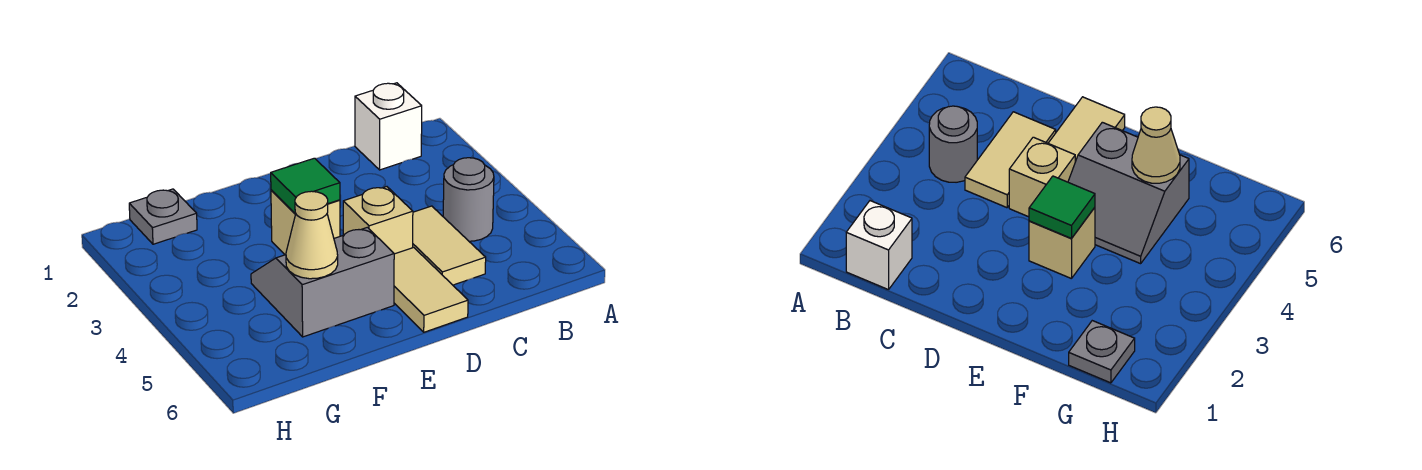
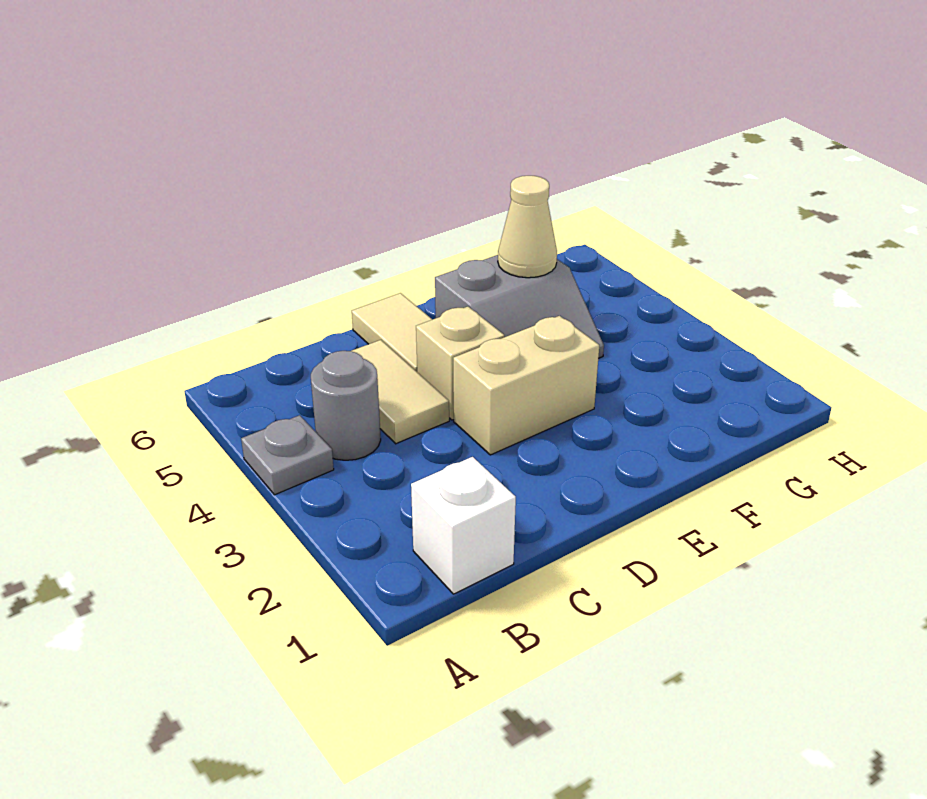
tan brick E3 level 1 -> tan brick D3:E3 level 1
green tile E3 level 2 -> none
grey plate G1 level 1 -> grey plate A4 level 1

